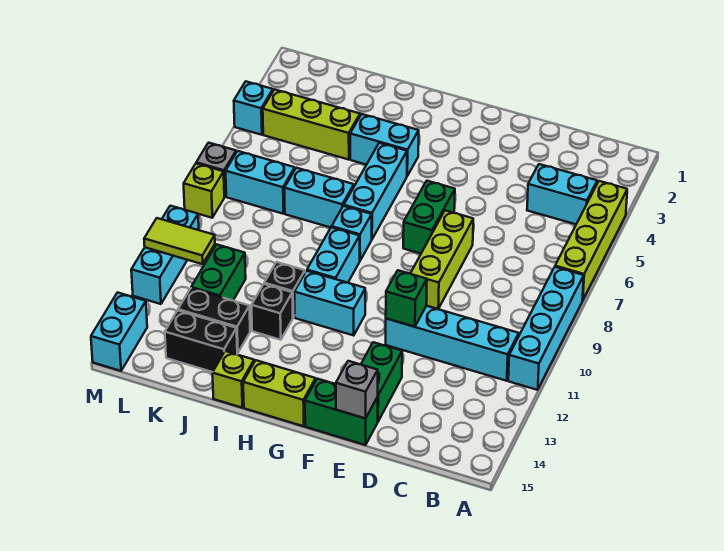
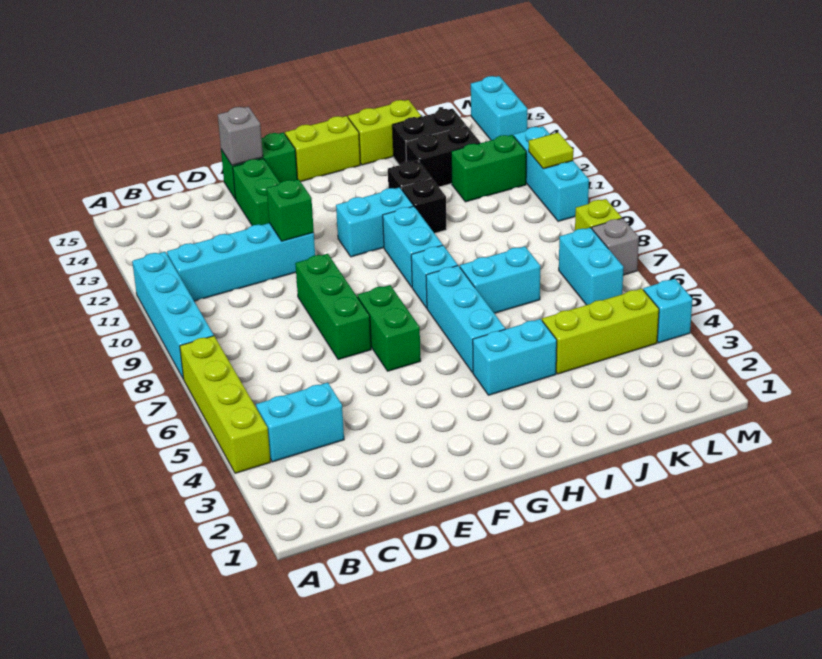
lime brick E7:E9 level 1 -> green brick E7:E9 level 1
lime brick I15 level 1 -> lime brick I15:J15 level 1
cyan brick K7:L7 level 1 -> cyan brick L6:L7 level 1
green brick K11:K12 level 1 -> green brick K12:L12 level 1
lime tile L11:M11 level 2 -> lime tile M11 level 2

